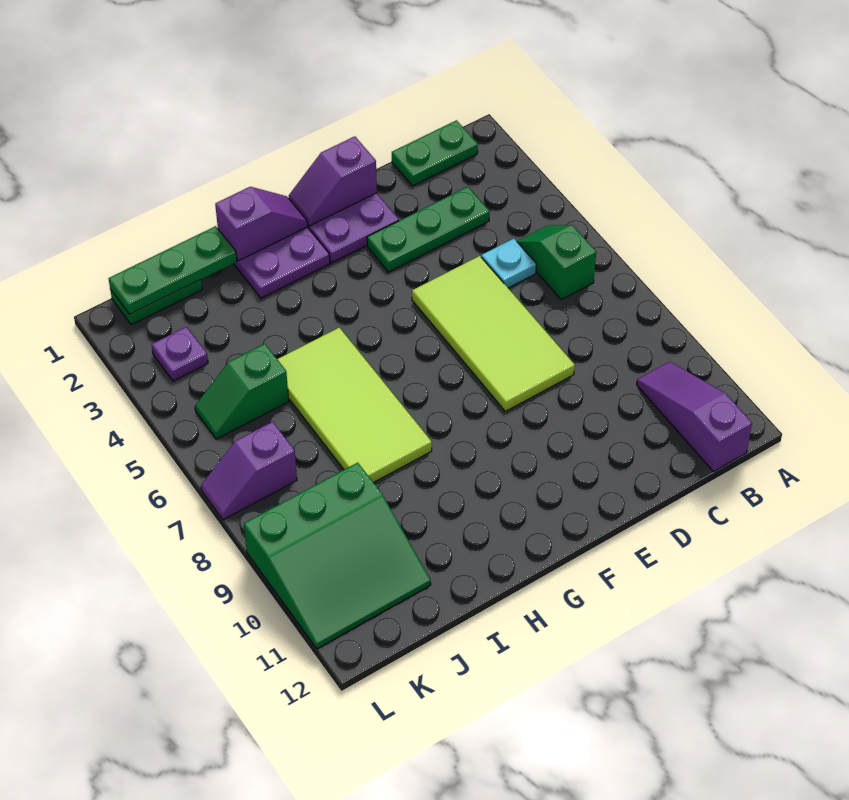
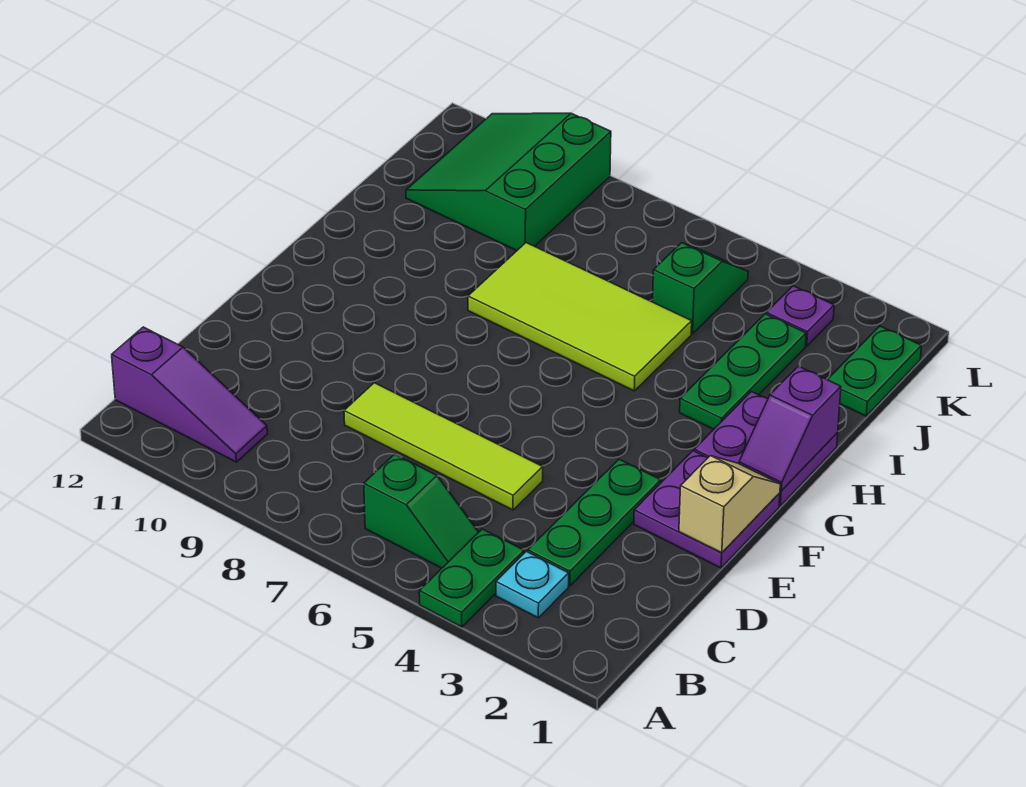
green plate B1:C1 level 1 -> green plate A4:B4 level 1
cyan plate C5 level 1 -> cyan plate B3 level 1
lime tile D5:E8 level 1 -> lime tile D5:D8 level 1
purple slope E1:F1 level 2 top E -> tan slope E1:F1 level 2 top E
green plate I1:K1 level 2 -> green plate H3:J3 level 1
purple slope K7:L7 level 1 top K -> none

